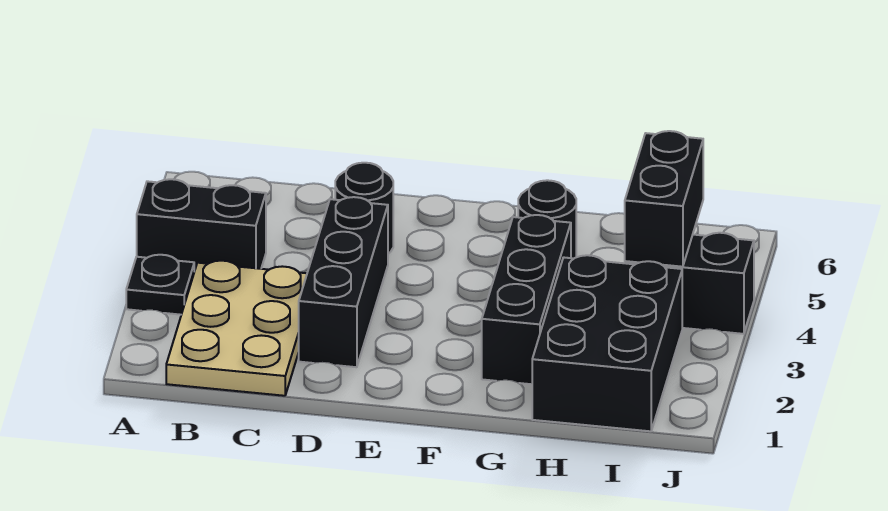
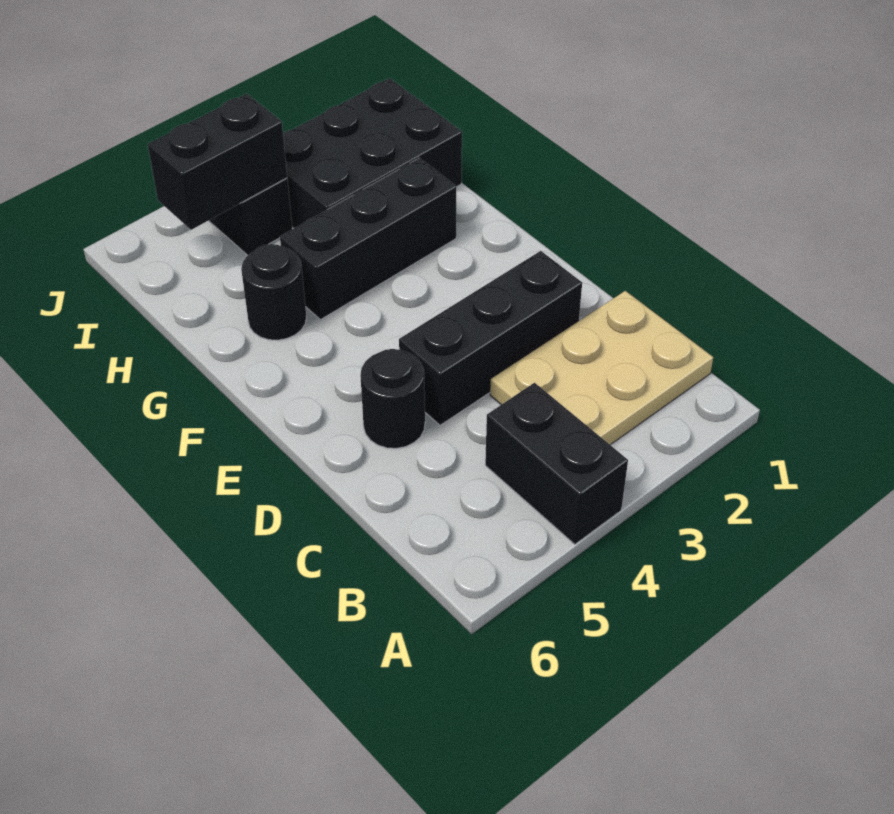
black plate A3 level 1 -> none

